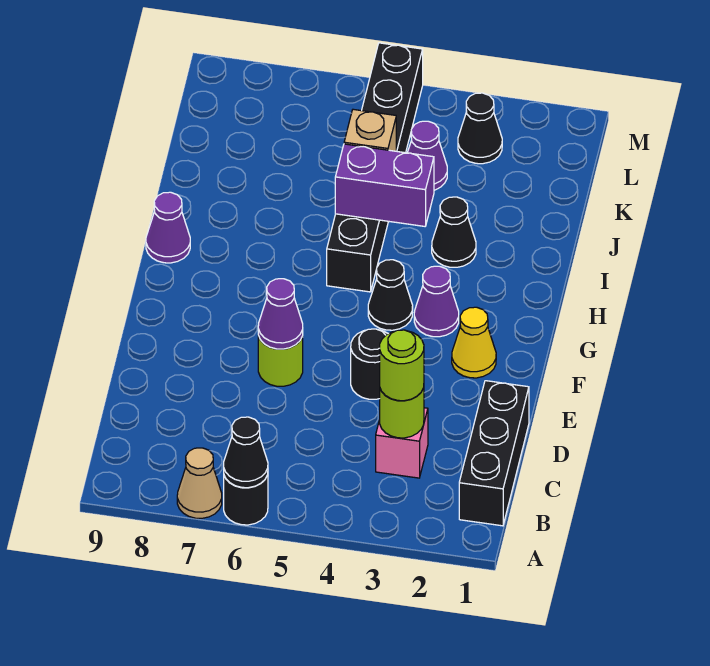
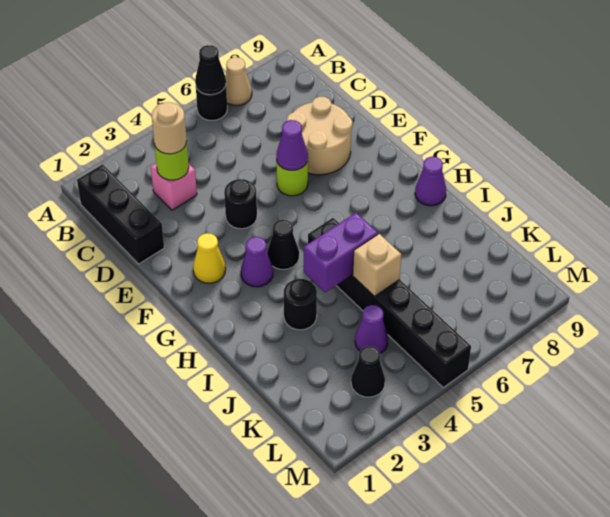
lime round brick C3 level 3 -> tan round brick C3 level 3
none -> tan round brick D7:E8 level 1
black cone I3 level 1 -> black round brick I3 level 1

